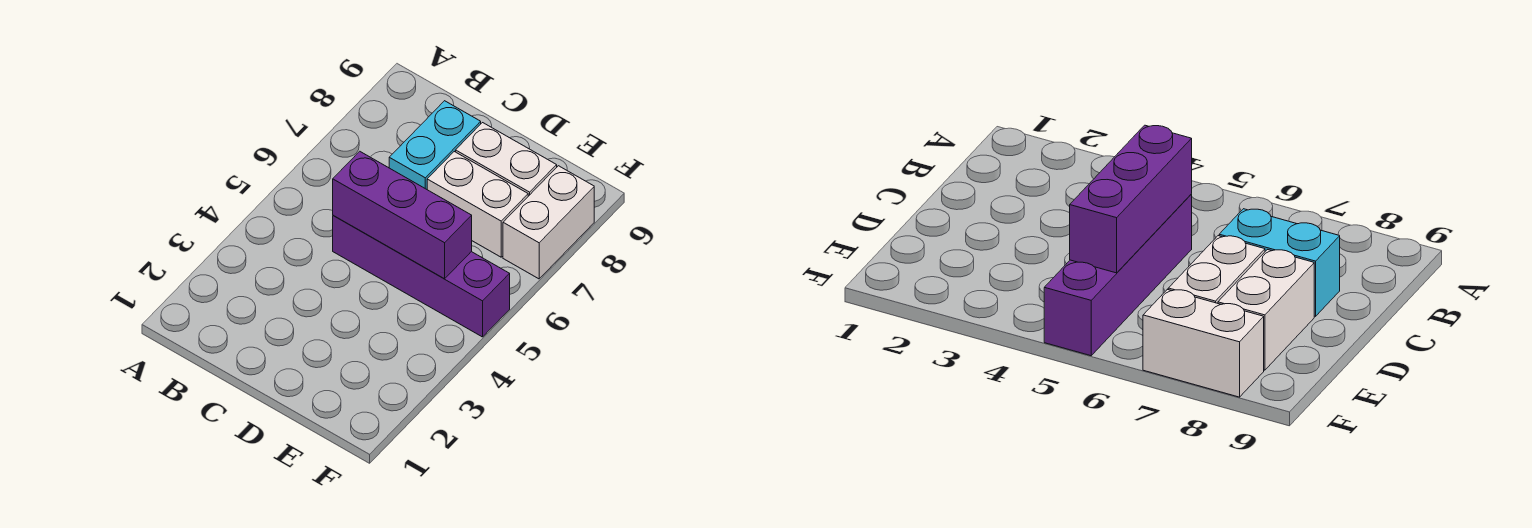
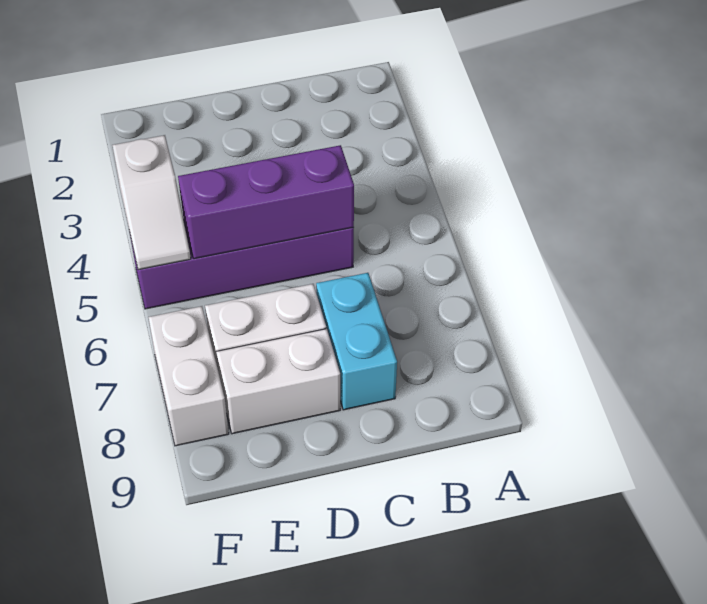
none -> white slope F4:F5 level 2 top 4

